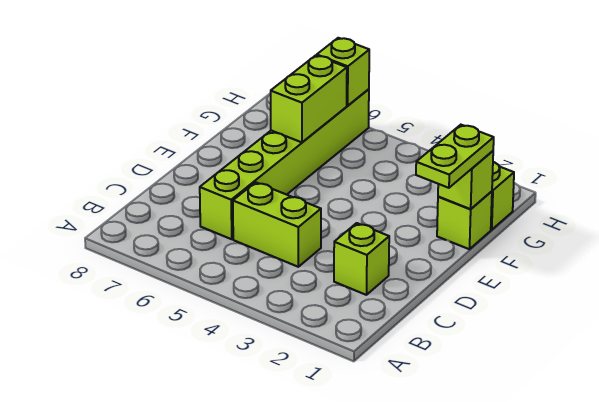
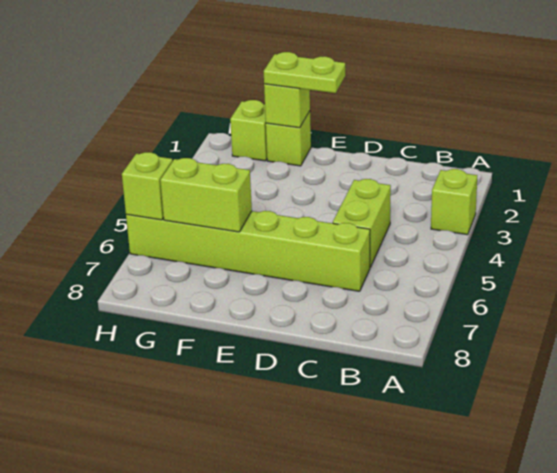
lime brick C2 level 1 -> lime brick A3 level 1

